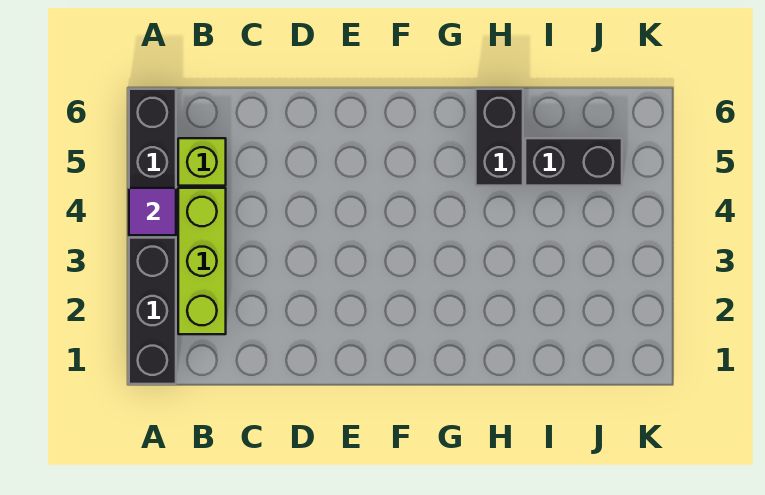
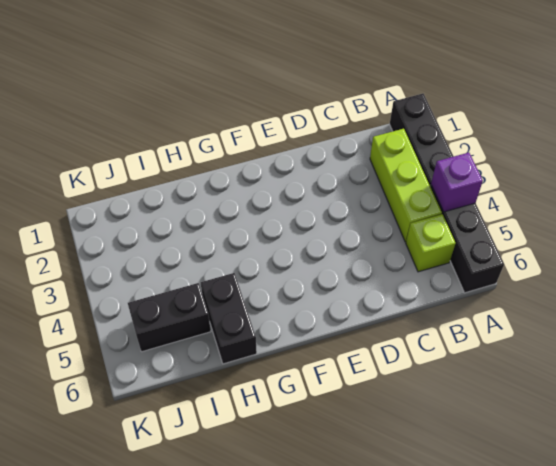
purple tile A4 level 2 -> purple brick A4 level 2

